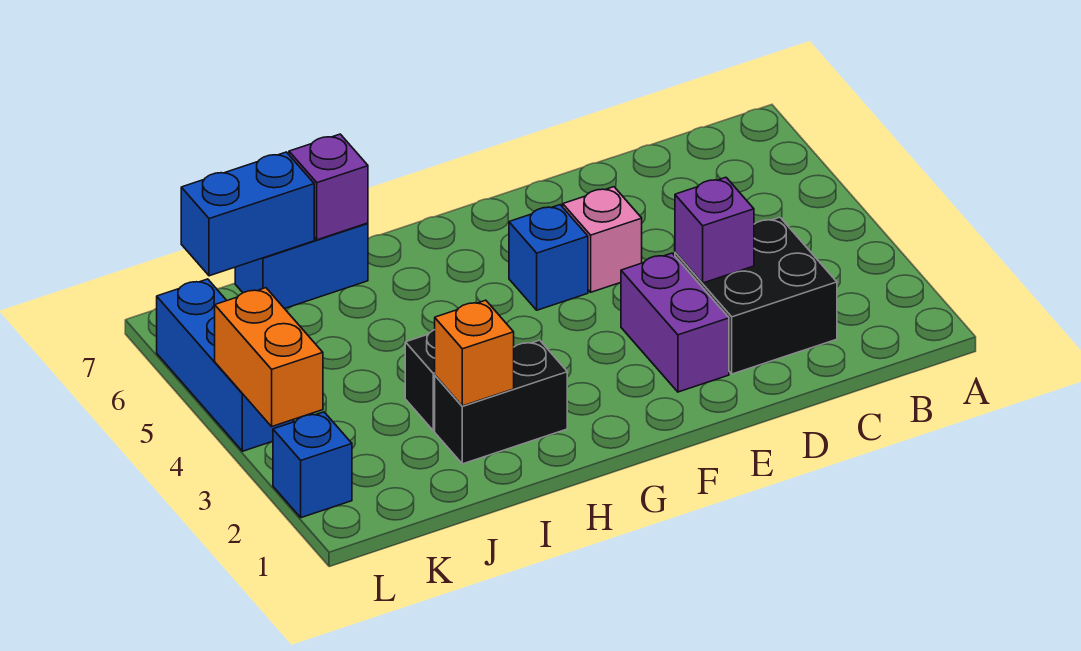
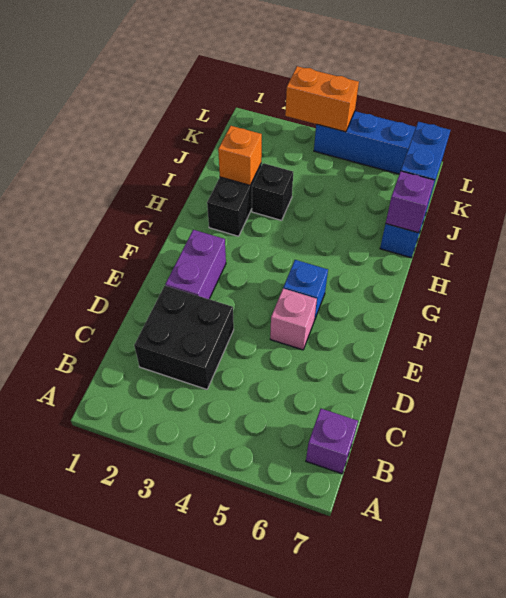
purple brick D3 level 2 -> purple brick B7 level 1
purple brick E2:E3 level 1 -> purple brick E2:F2 level 1
blue brick L2 level 1 -> none

